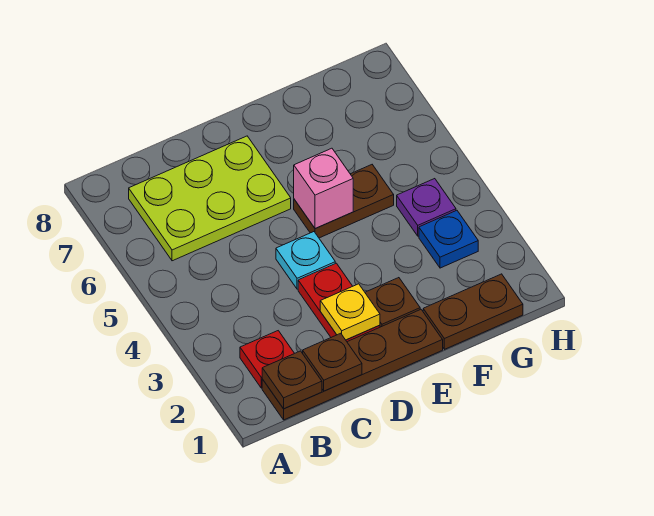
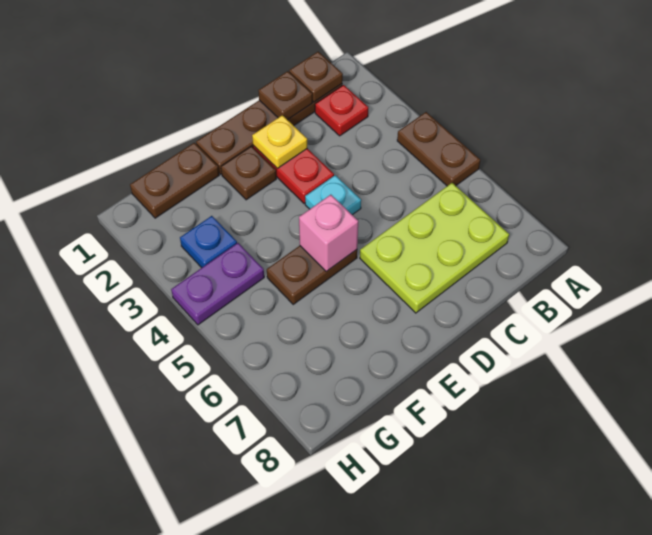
none -> brown plate A4:A5 level 1
purple plate G4 level 1 -> purple plate G4:H4 level 1

